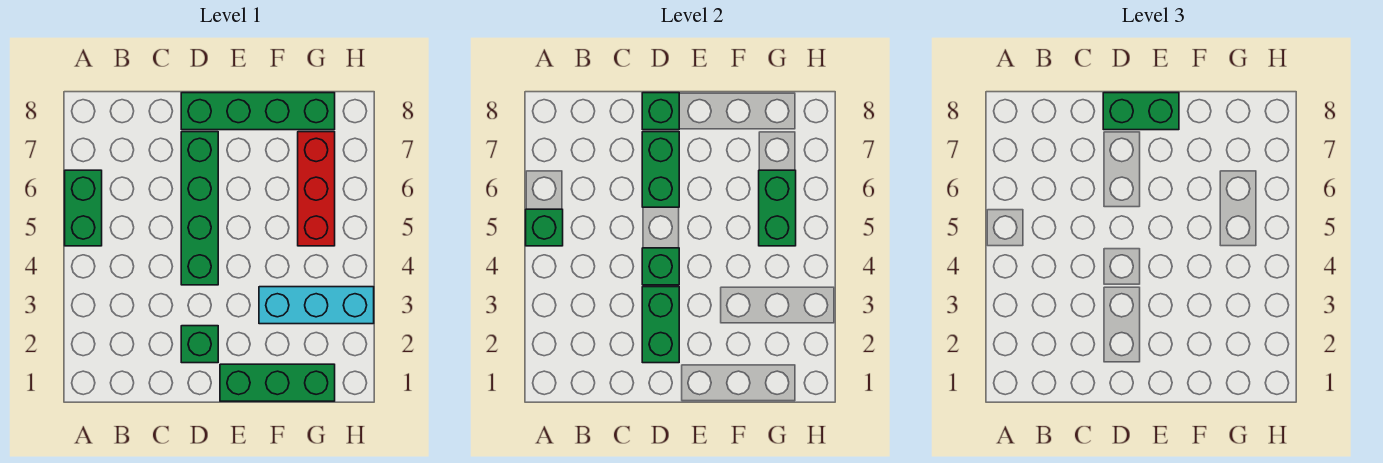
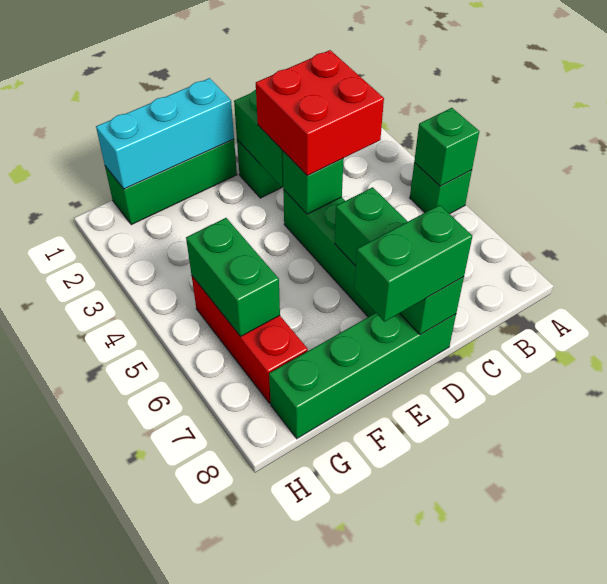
green brick A5:A6 level 1 -> green brick A5 level 1
none -> red brick C3:D4 level 3
cyan brick F3:H3 level 1 -> cyan brick E1:G1 level 2

